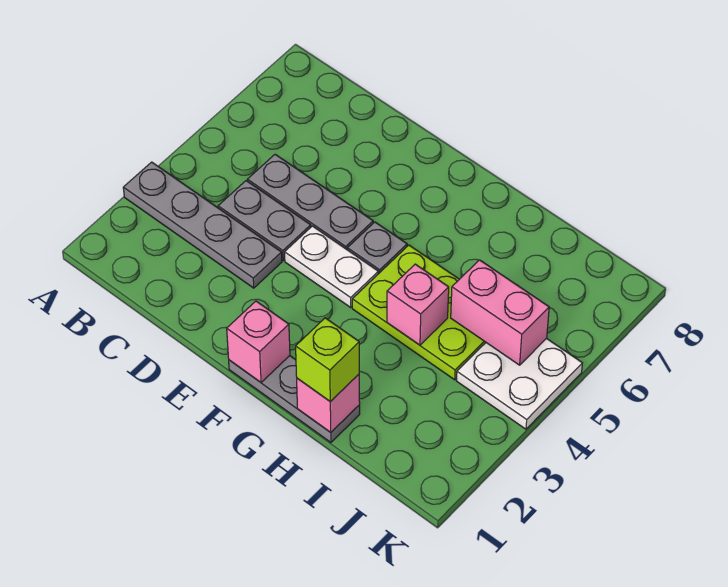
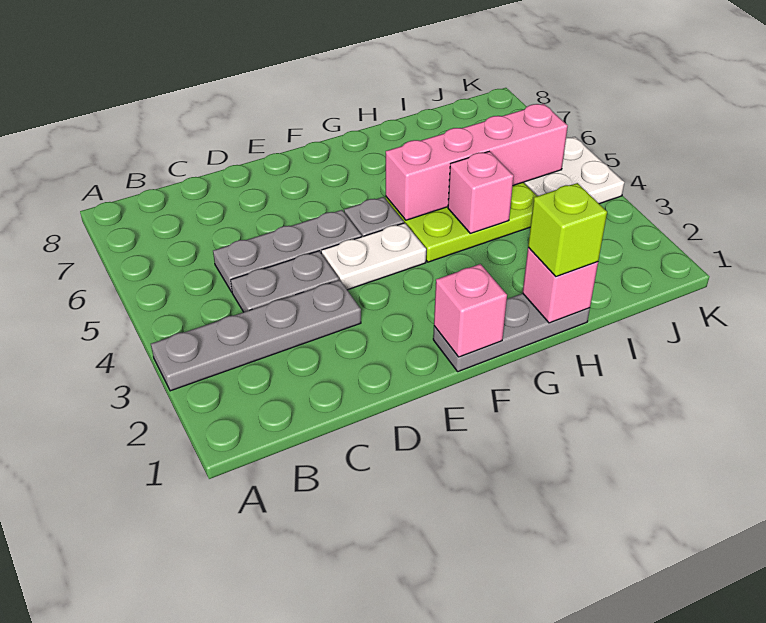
pink brick I5:J5 level 2 -> pink brick G5:J5 level 2

